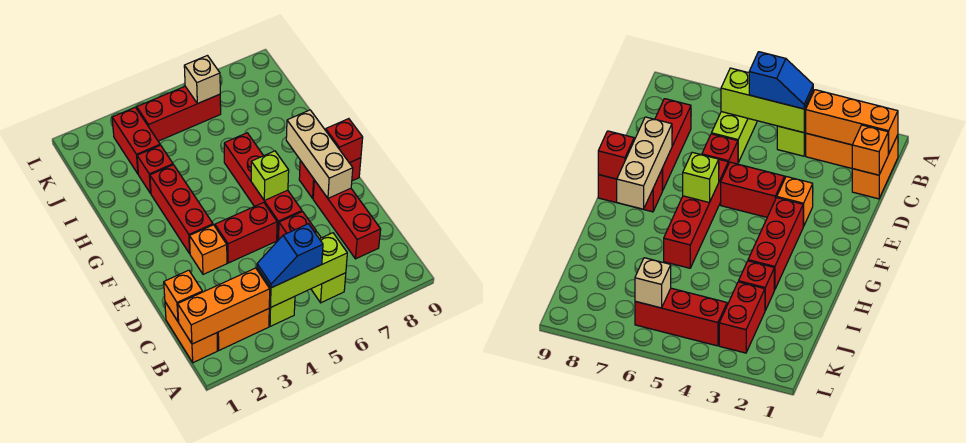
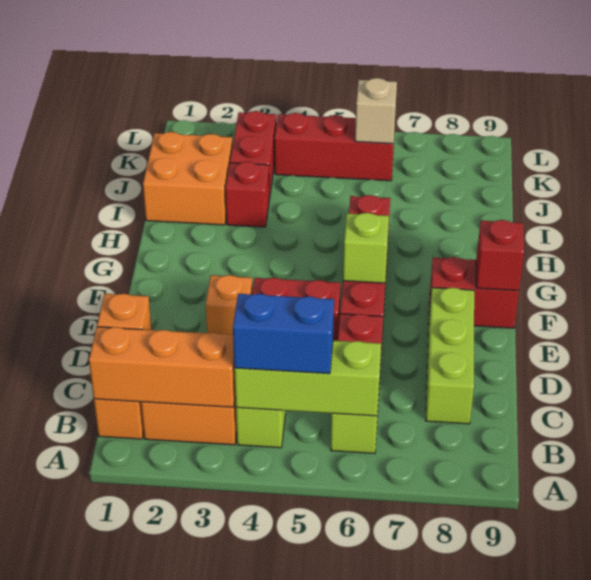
blue slope B4:B5 level 3 top 5 -> blue brick B4:B5 level 3
red brick C8:E8 level 1 -> lime brick C8:E8 level 1
tan brick E8:G8 level 2 -> none
red brick F3:H3 level 1 -> none
none -> orange brick I1:J2 level 1

